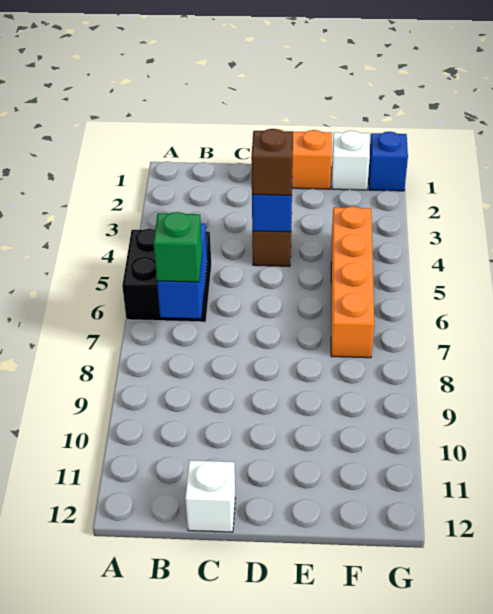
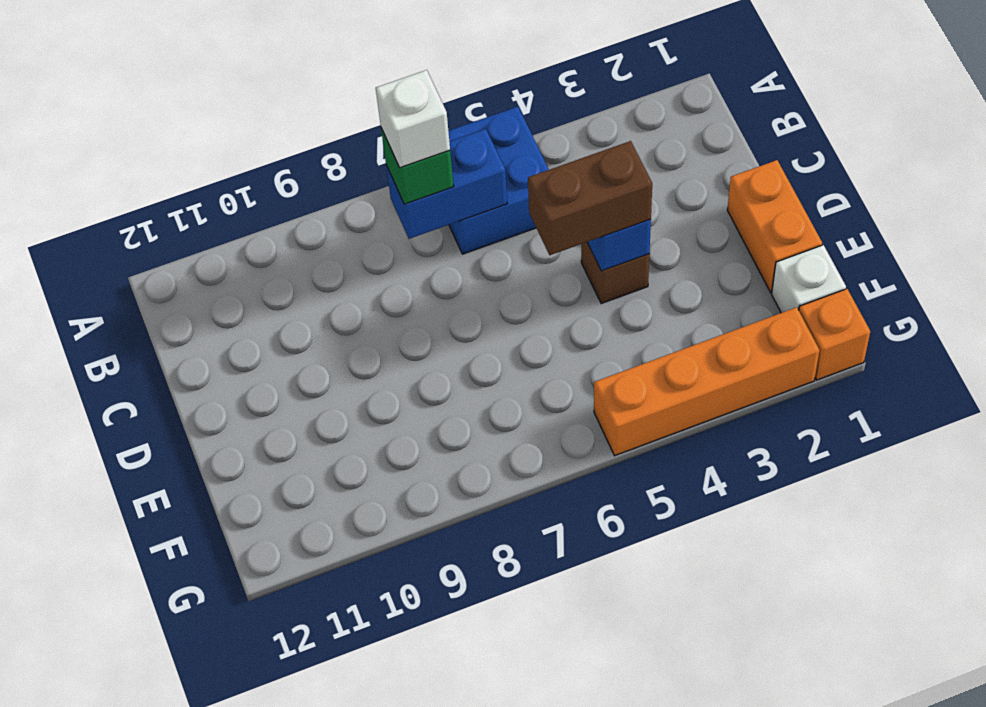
black brick A5:B6 level 1 -> blue brick A5:B6 level 1
white brick C12 level 1 -> white brick B7 level 4
brown brick D4 level 3 -> brown brick D4:D5 level 3
orange brick F4:F7 level 1 -> orange brick G2:G5 level 1
blue brick G1 level 1 -> orange brick G1 level 1

